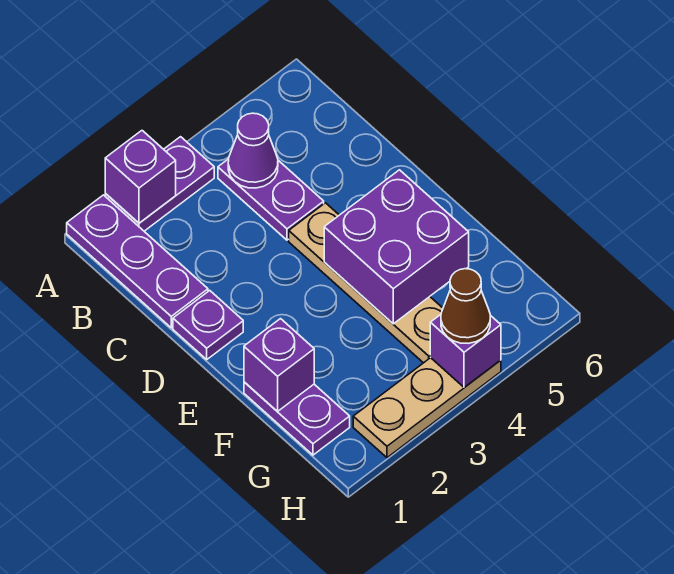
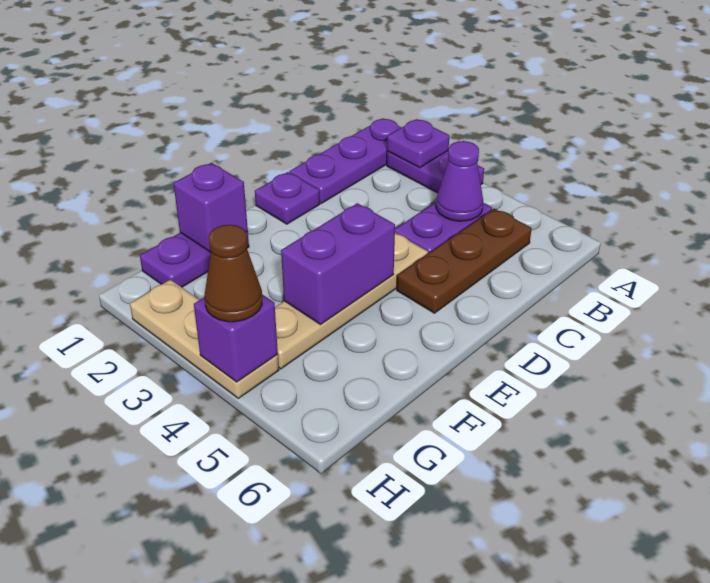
purple brick A2 level 2 -> purple plate A2 level 2
none -> brown plate B5:D5 level 1
purple brick E4:F5 level 2 -> purple brick E4:F4 level 2

